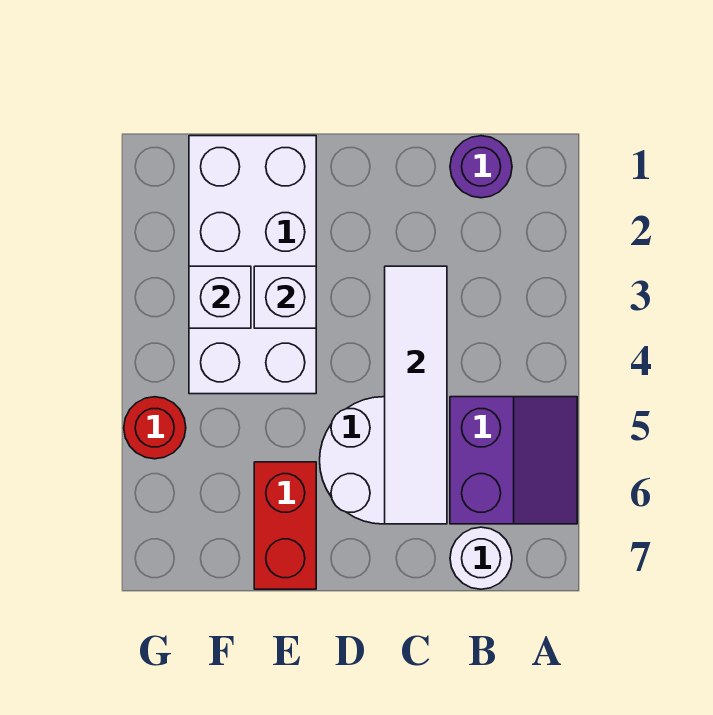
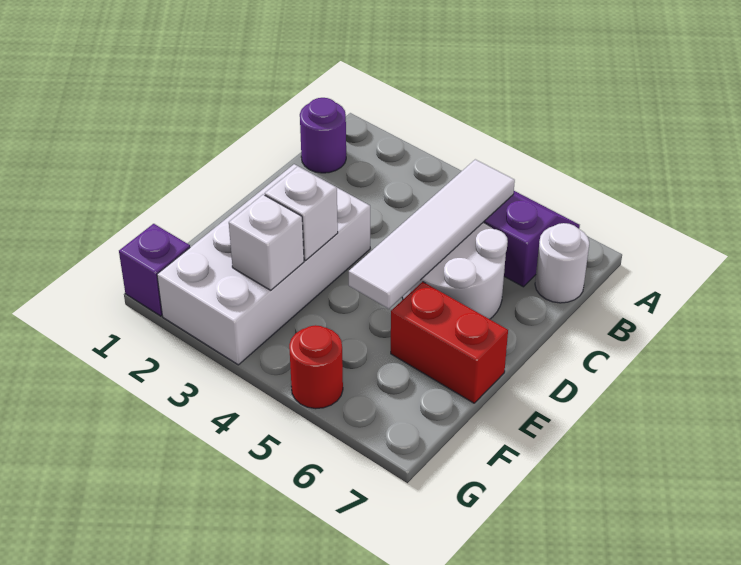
white tile C3:C6 level 2 -> white tile B5:E5 level 2
white brick E1:F4 level 1 -> white brick D2:G3 level 1
none -> purple brick G1 level 1

